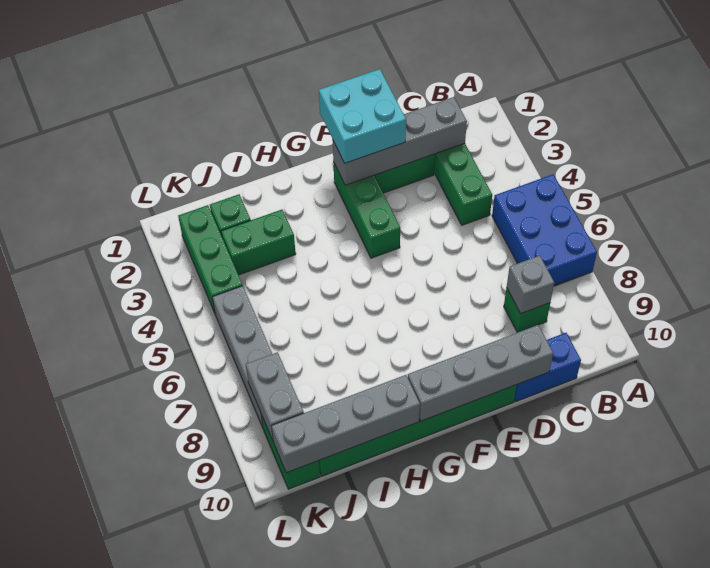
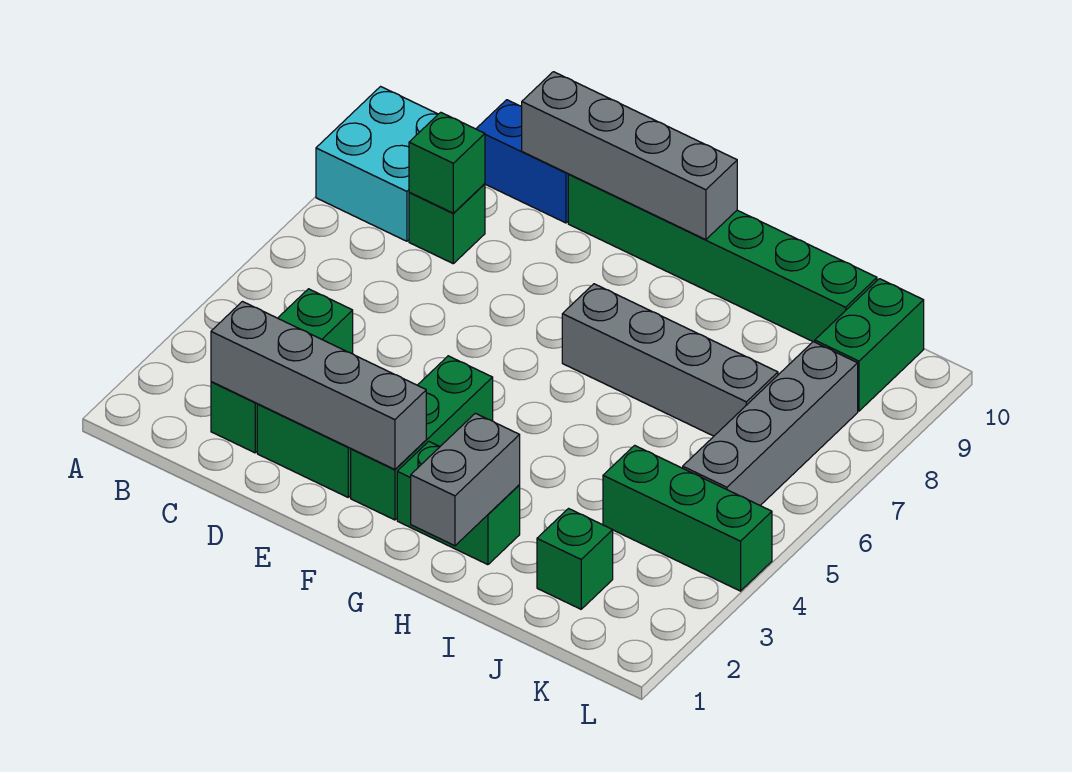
blue brick A5:B7 level 1 -> none
grey brick C8 level 2 -> green brick C8 level 2
cyan brick E1:F2 level 3 -> cyan brick A8:B9 level 1
grey brick H10:K10 level 2 -> grey brick G7:J7 level 1
green brick I3:J3 level 1 -> green brick G2:H2 level 1
green brick K2:K4 level 1 -> green brick J4:L4 level 1
grey brick K8:K9 level 2 -> grey brick H1:H2 level 2

